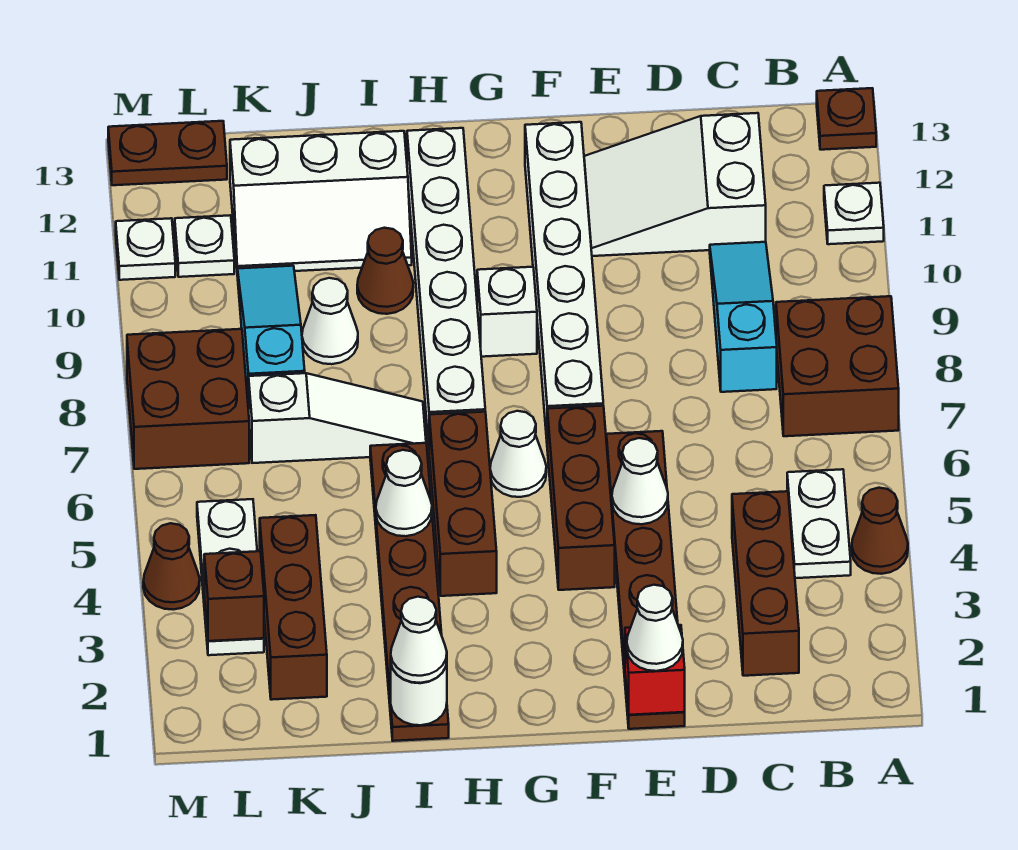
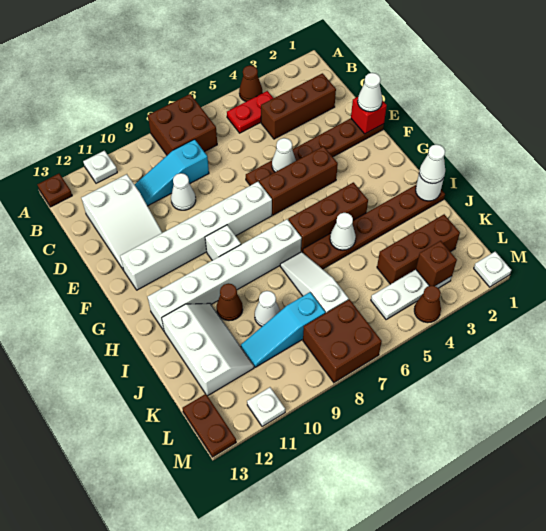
white plate B4:B5 level 1 -> red plate B4:B5 level 1
white cone G6 level 1 -> white cone D9 level 1
white plate L11 level 1 -> white plate M1 level 1

